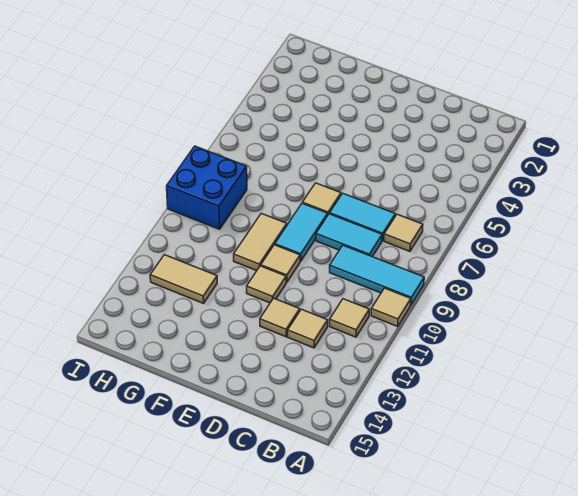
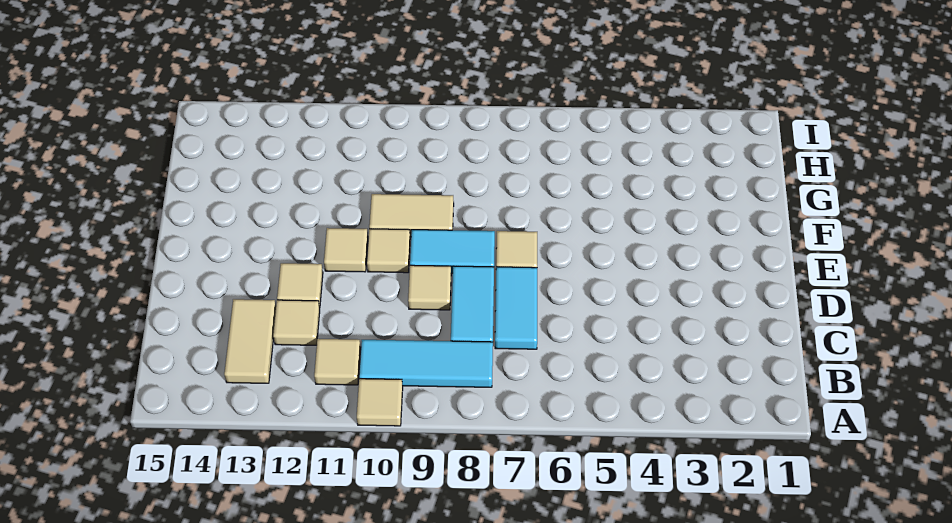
cyan tile A9:C9 level 1 -> cyan tile B8:B10 level 1
tan tile B7 level 1 -> tan tile D9 level 1
tan tile G12:H12 level 1 -> tan tile B13:C13 level 1
blue brick H8:I9 level 1 -> none

